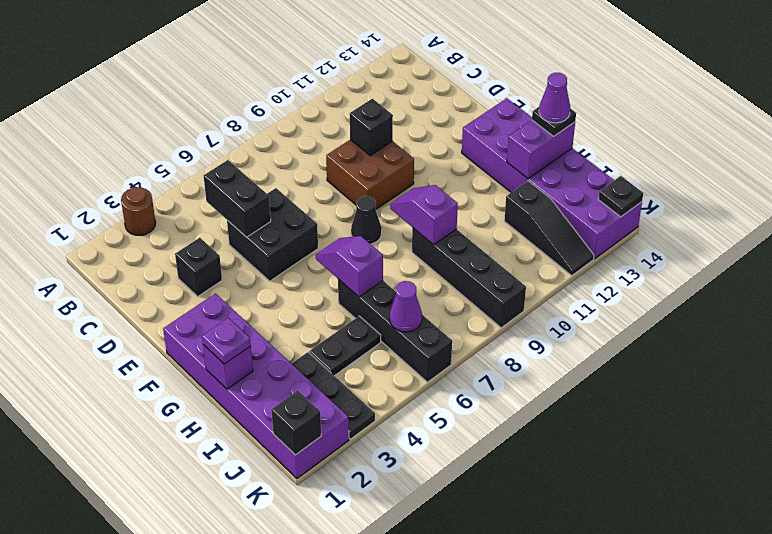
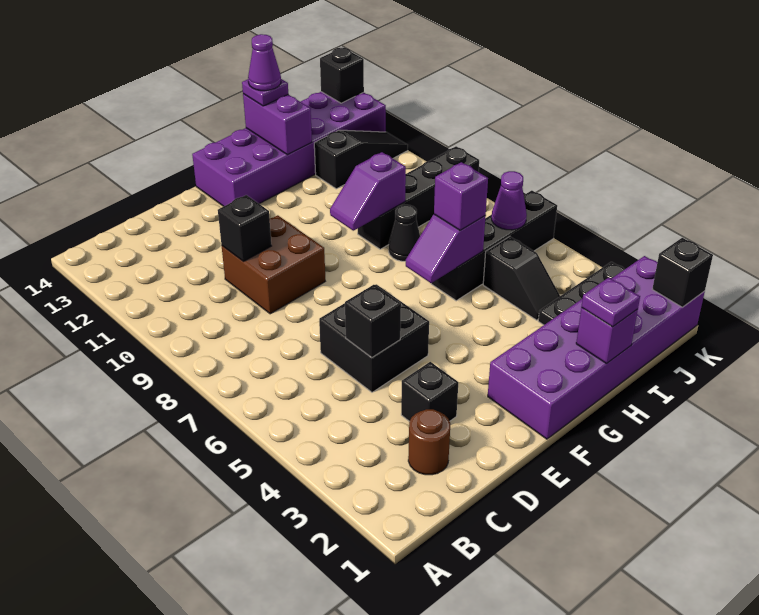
brown round brick A3 level 1 -> brown round brick C2 level 1
black brick C5:D5 level 2 -> black brick D5 level 2
black cone F8 level 1 -> black cone H8 level 1
none -> purple brick H6 level 3
black plate H14 level 3 -> purple plate H14 level 3
black plate I4:I5 level 1 -> black slope I4:I5 level 1 top 5
black plate K14 level 2 -> black brick K14 level 2

